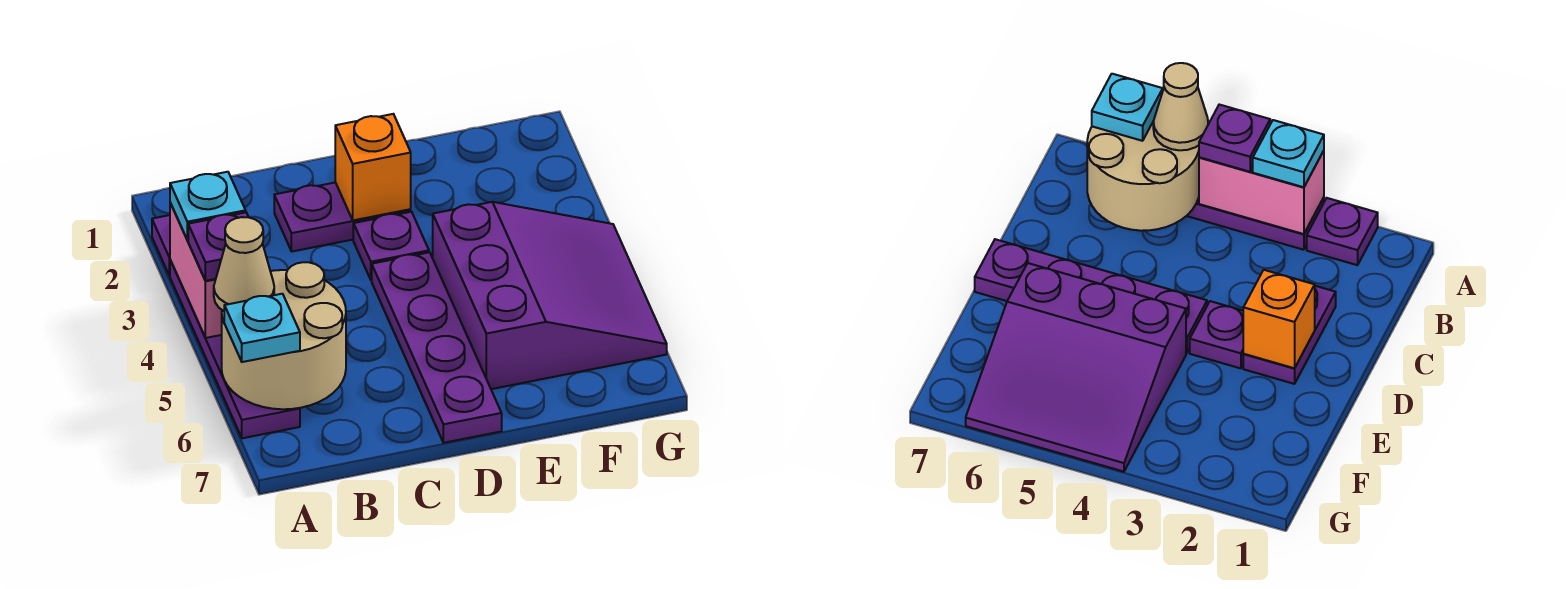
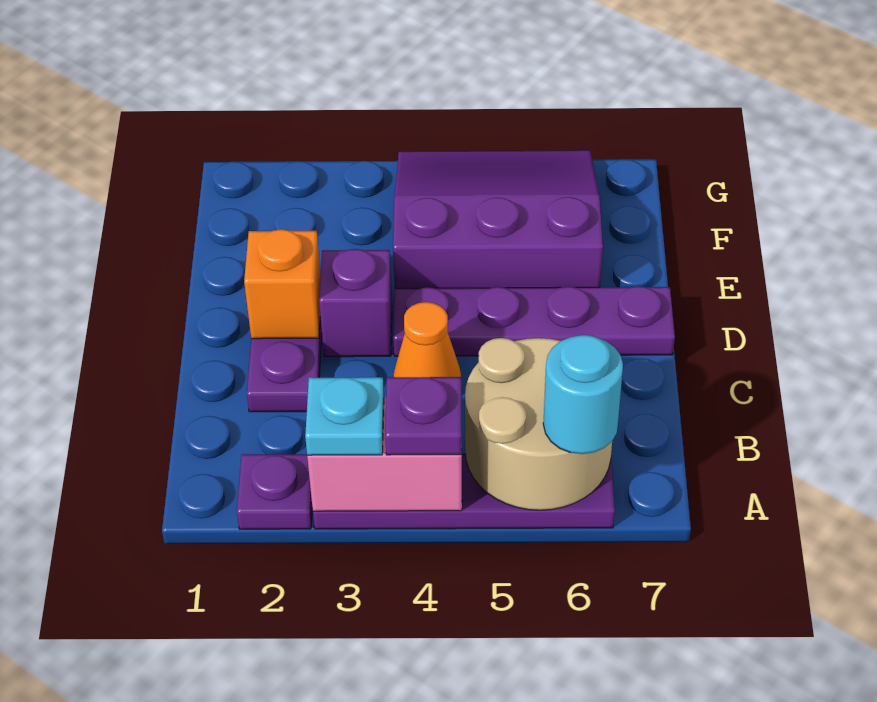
tan cone A5 level 3 -> none
cyan plate A6 level 3 -> cyan round brick A6 level 3
none -> orange cone C4 level 1
purple plate D3 level 1 -> purple brick D3 level 1

